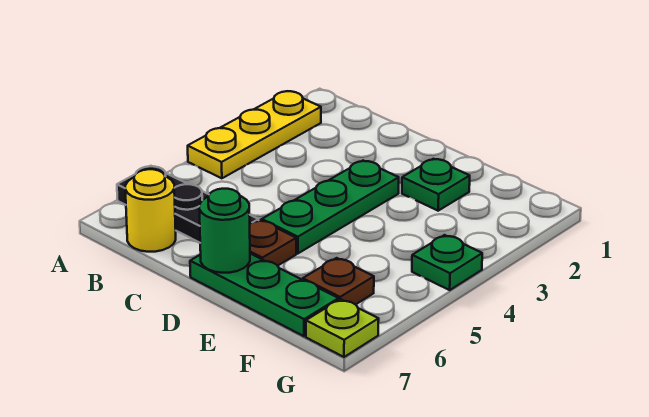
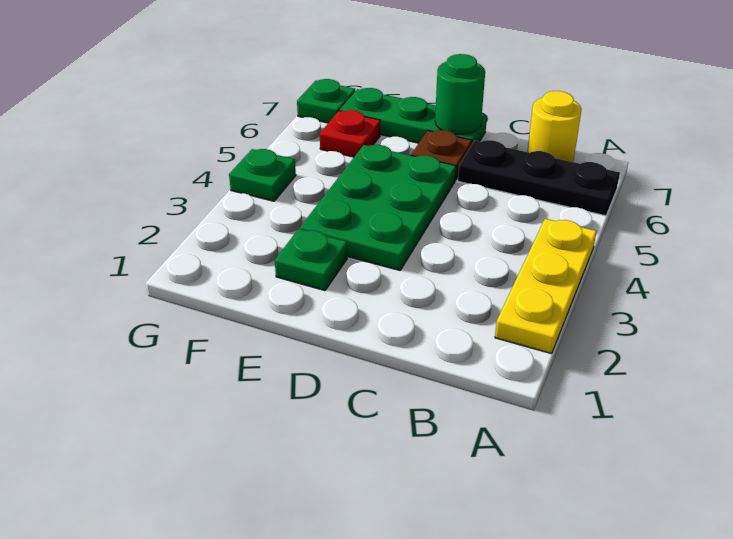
green plate D3:D5 level 1 -> green plate D3:E5 level 1
brown plate F6 level 1 -> red plate F6 level 1
lime plate G7 level 1 -> green plate G7 level 1

